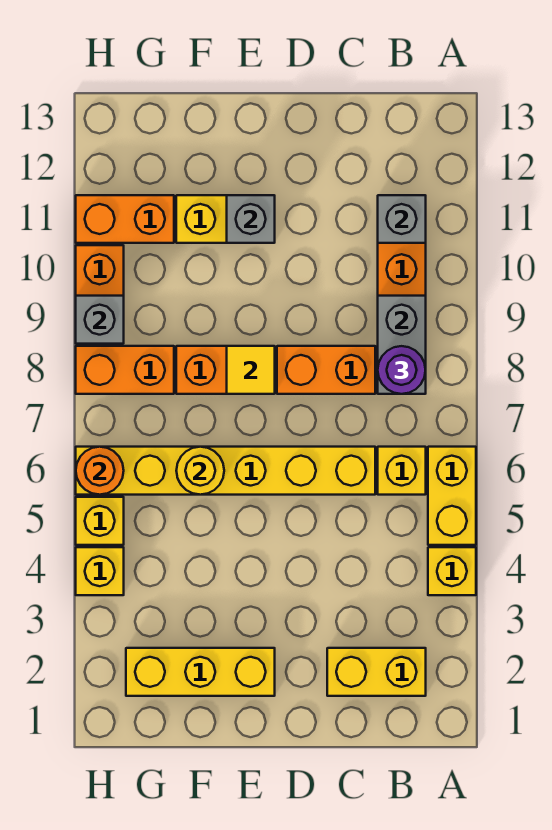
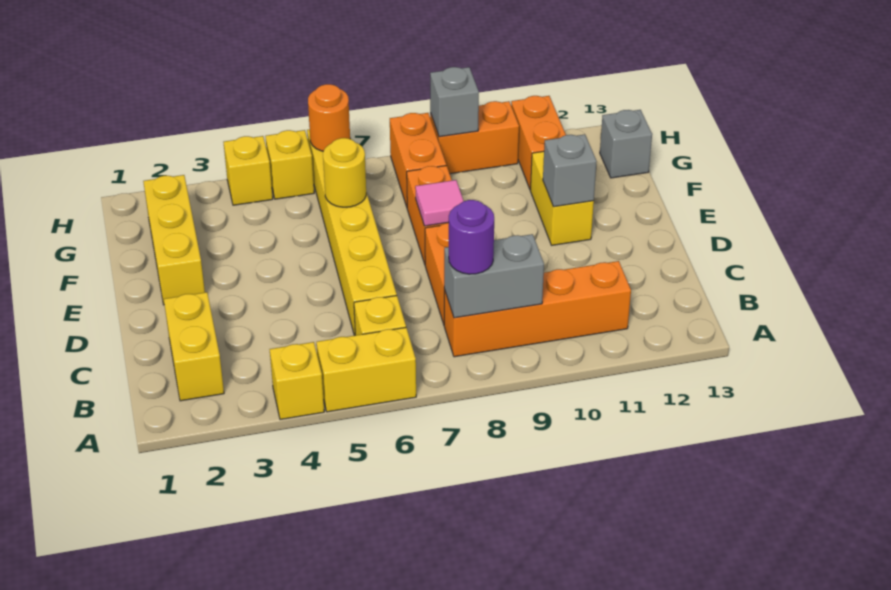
grey brick B11 level 2 -> grey brick G13 level 1
yellow tile E8 level 2 -> pink tile E8 level 2

